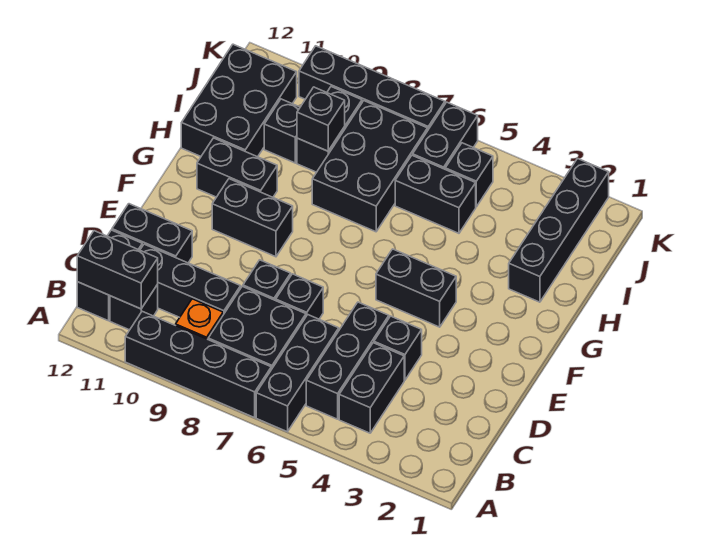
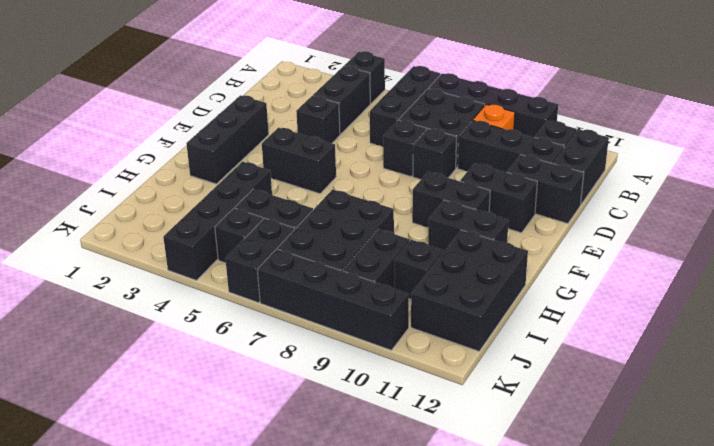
black brick B5:D5 level 1 -> black brick E2:G2 level 1
black brick B11:B12 level 2 -> black brick E10:E11 level 1
black brick H2:K2 level 1 -> black brick H4:K4 level 1
black brick I9 level 2 -> black brick A4 level 1

